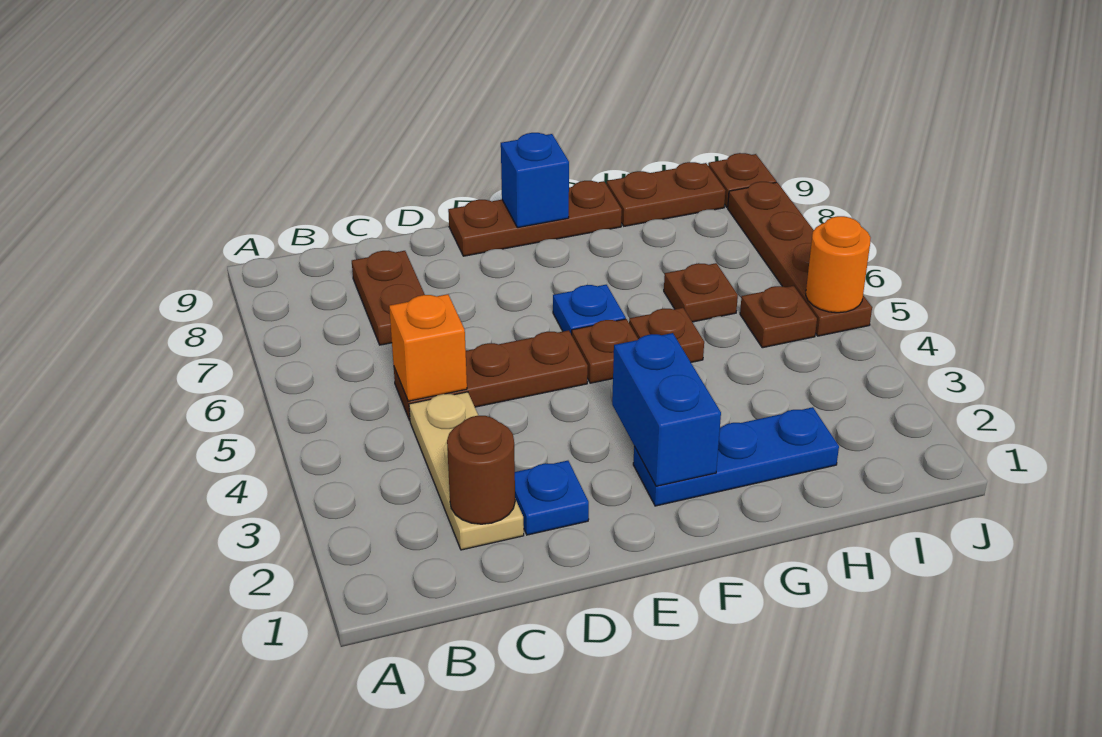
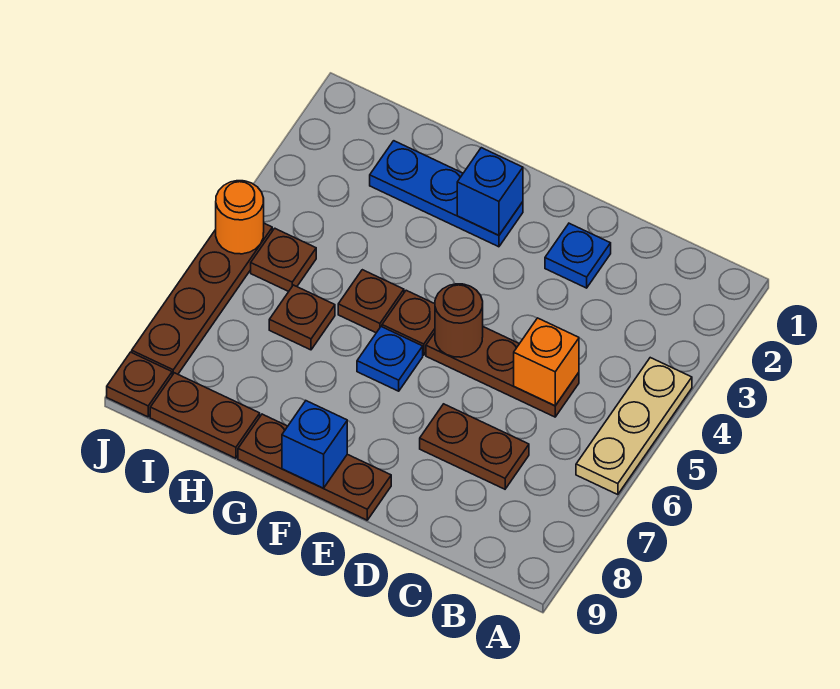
tan plate C2:C4 level 1 -> tan plate A4:A6 level 1
brown round brick C2 level 2 -> brown round brick E5 level 2
brown plate C7:C8 level 1 -> brown plate C7:D7 level 1
blue brick F2:F3 level 2 -> blue brick F2 level 2

